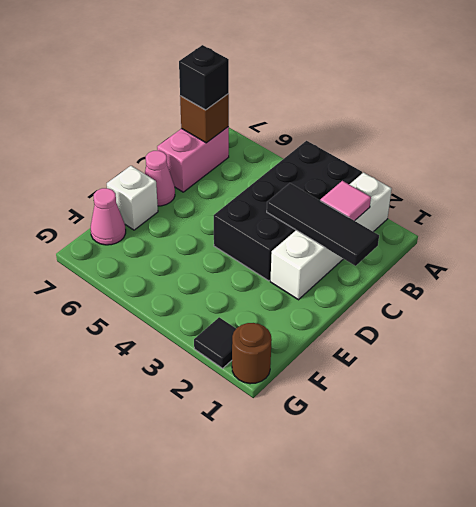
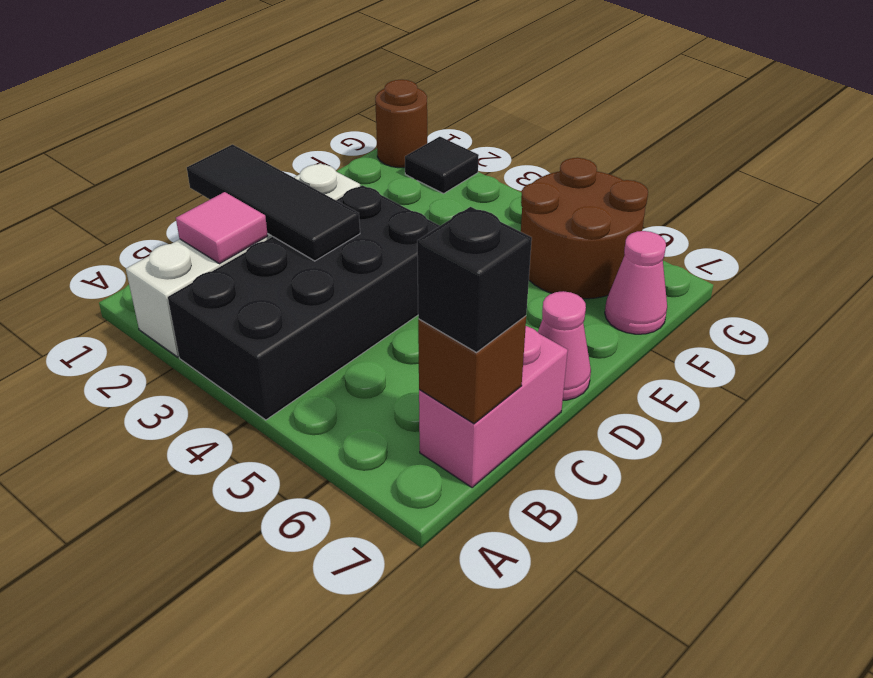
white brick E7 level 1 -> none
none -> brown round brick F5:G6 level 1

